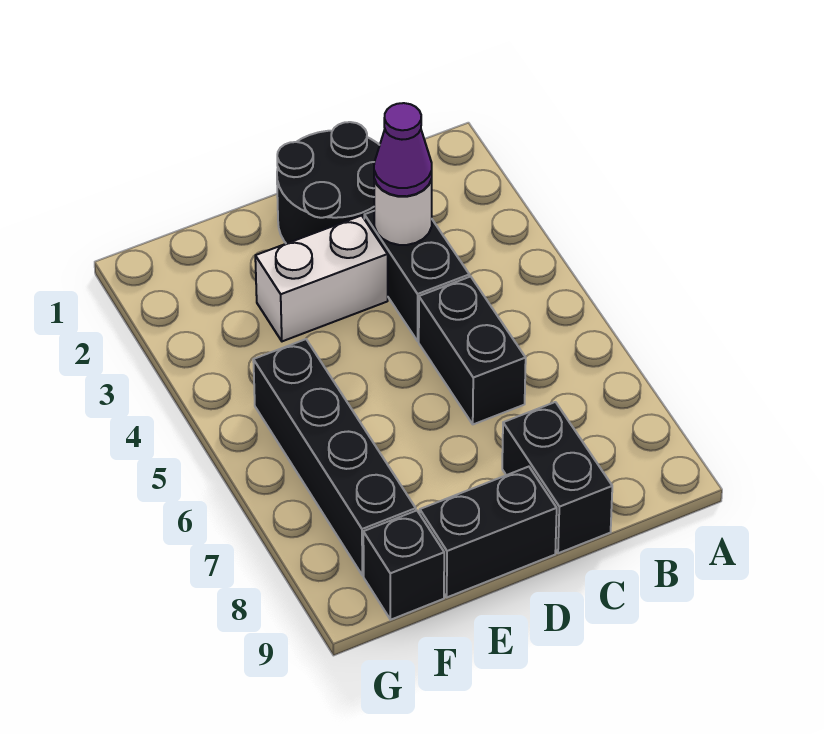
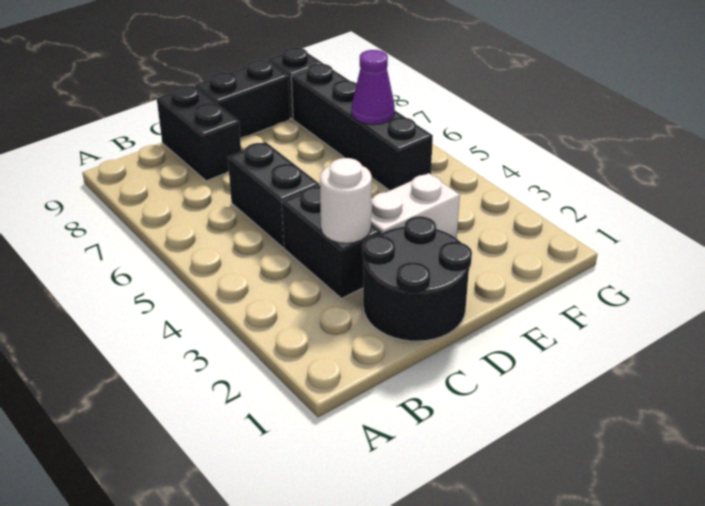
purple cone C3 level 3 -> purple cone F6 level 2

